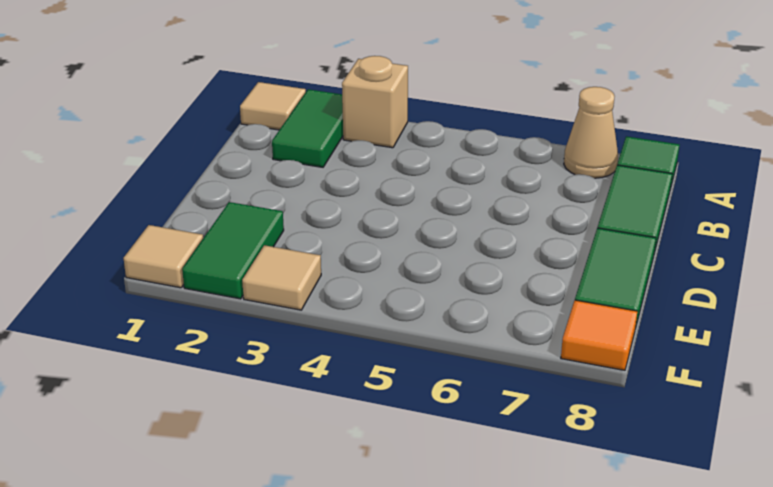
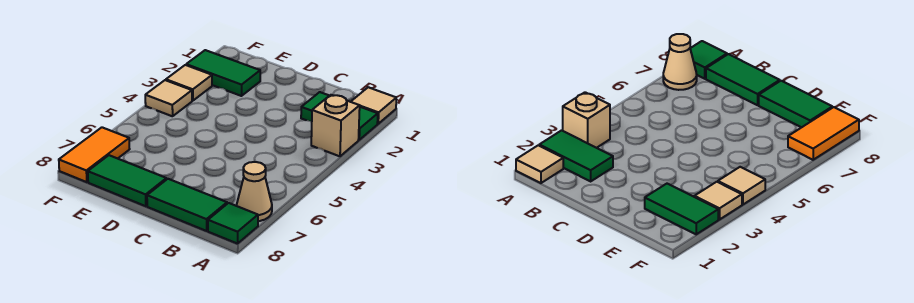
tan tile F1 level 1 -> tan tile F4 level 1
orange tile F8 level 1 -> orange tile F7:F8 level 1

